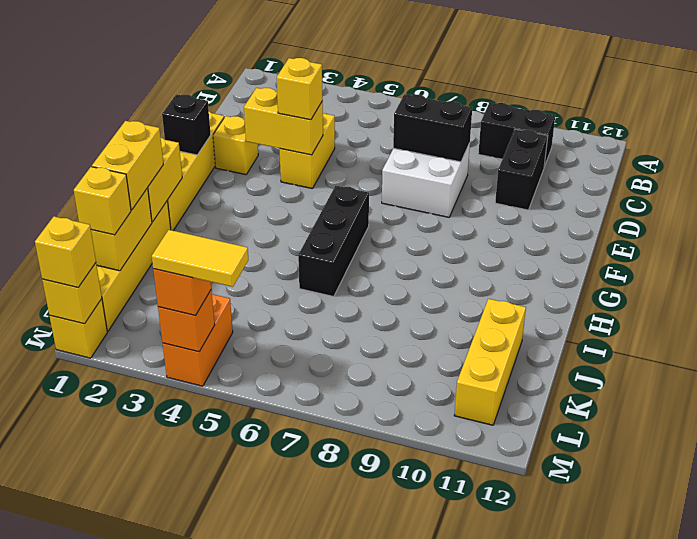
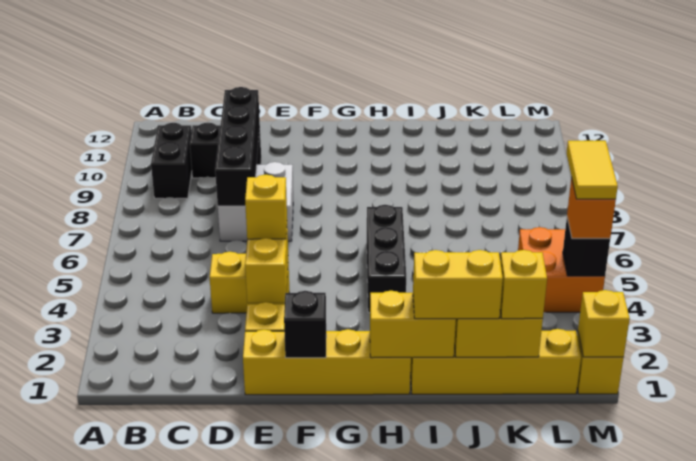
black brick D7:D8 level 2 -> black brick D7:D10 level 2
black brick G6:I6 level 1 -> black brick H4:H6 level 1
yellow brick J11:L11 level 1 -> none
orange brick L4:M4 level 1 -> orange brick L4:M5 level 1
yellow brick M1 level 3 -> none
orange brick M4 level 2 -> black brick M4 level 2

